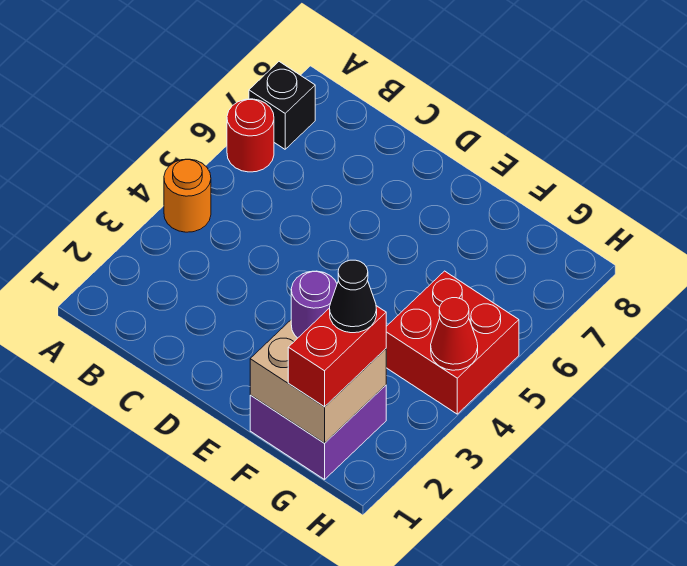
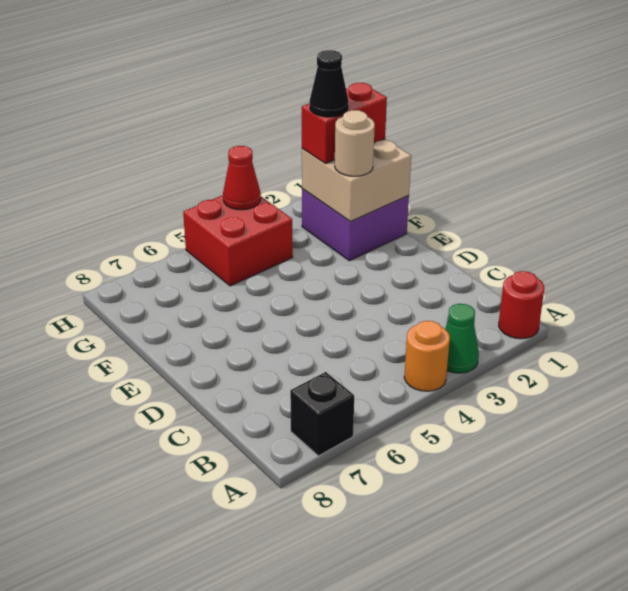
none -> green cone A3 level 1
red round brick A6 level 1 -> red round brick A1 level 1
purple round brick F2 level 3 -> tan round brick F2 level 3

